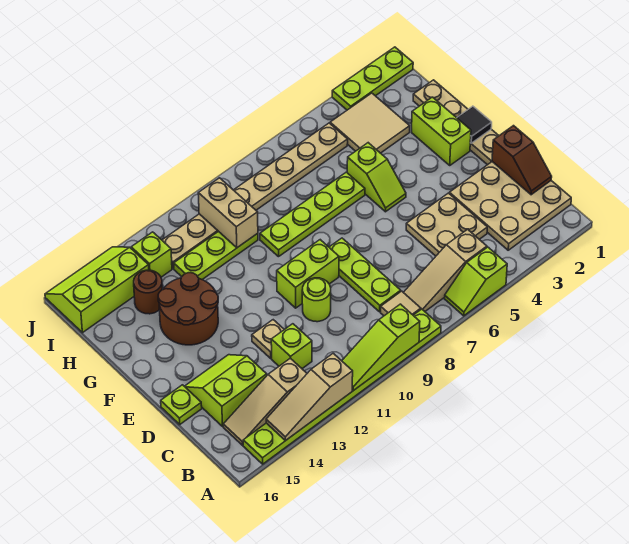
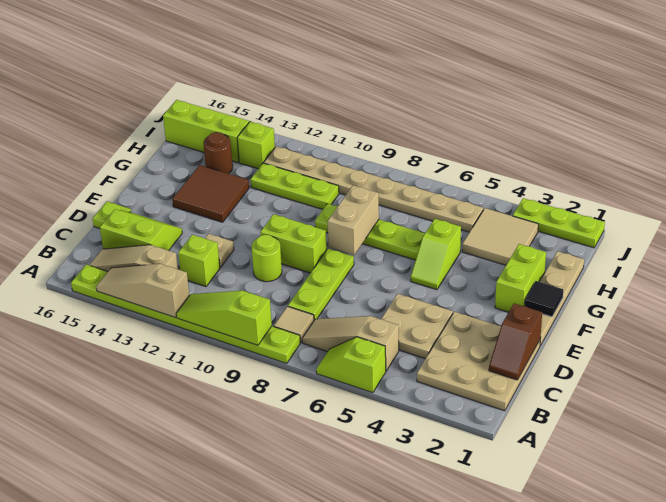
brown round brick F13:G14 level 1 -> brown tile F13:G14 level 1
tan brick H10:I10 level 2 -> tan brick F8:G8 level 2

